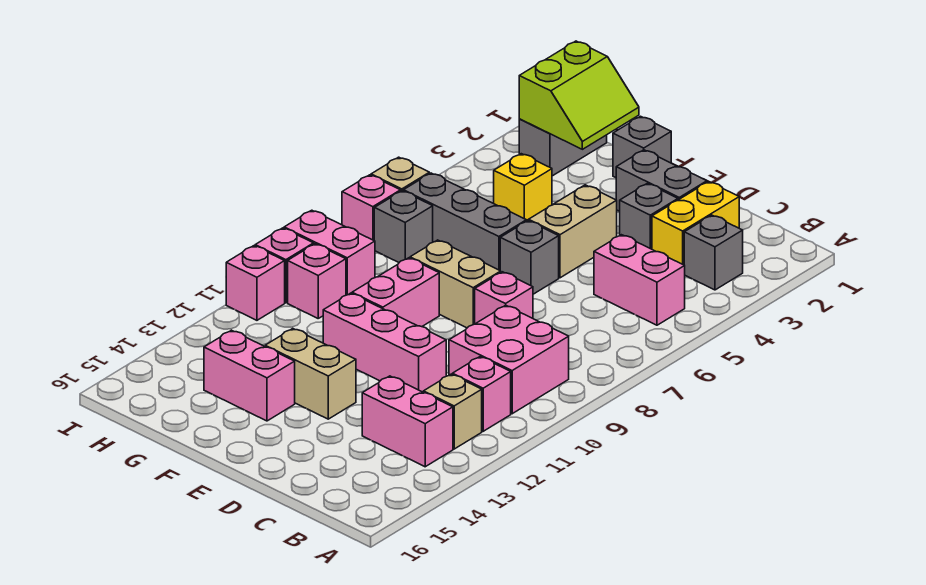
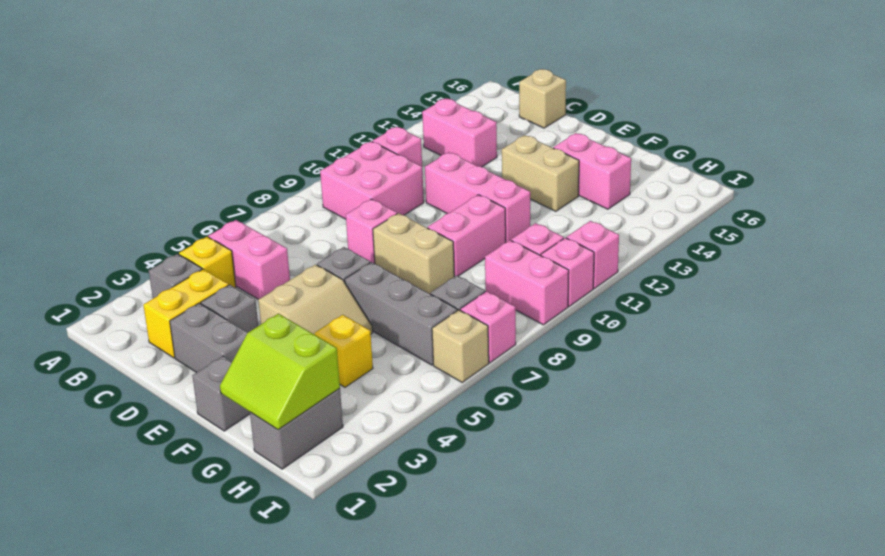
none -> yellow brick B4 level 1
tan brick B12 level 1 -> tan brick C16 level 1
lime slope G1:H2 level 2 top H -> lime slope G1:H2 level 2 top 2

